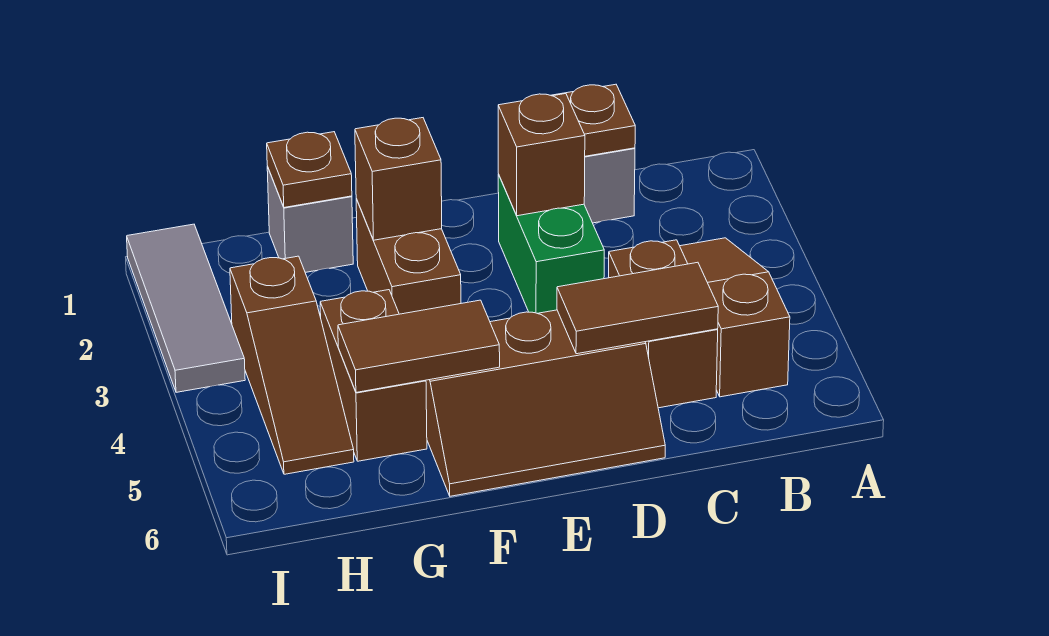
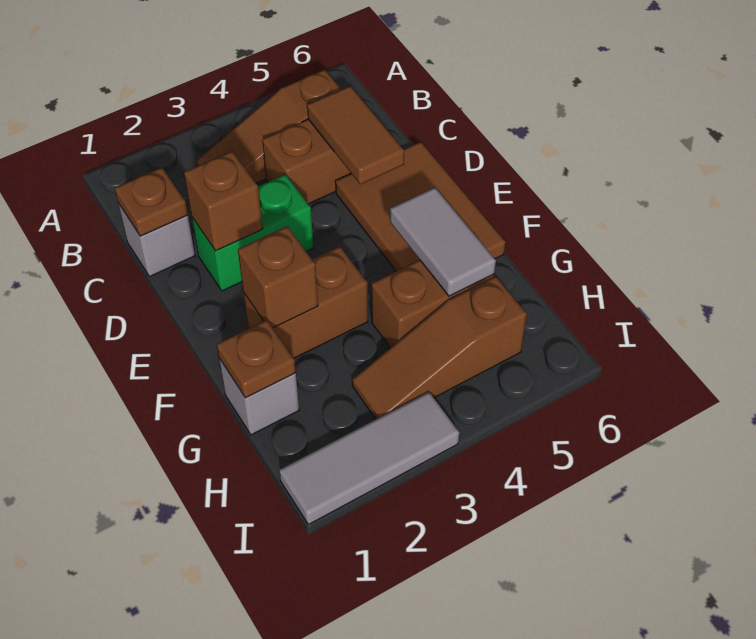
brown slope D5:F6 level 1 top 5 -> brown tile D5:F6 level 1
brown tile F5:G5 level 2 -> grey tile F5:G5 level 2
brown slope H3:H5 level 1 top 3 -> brown slope H3:H5 level 1 top 5

